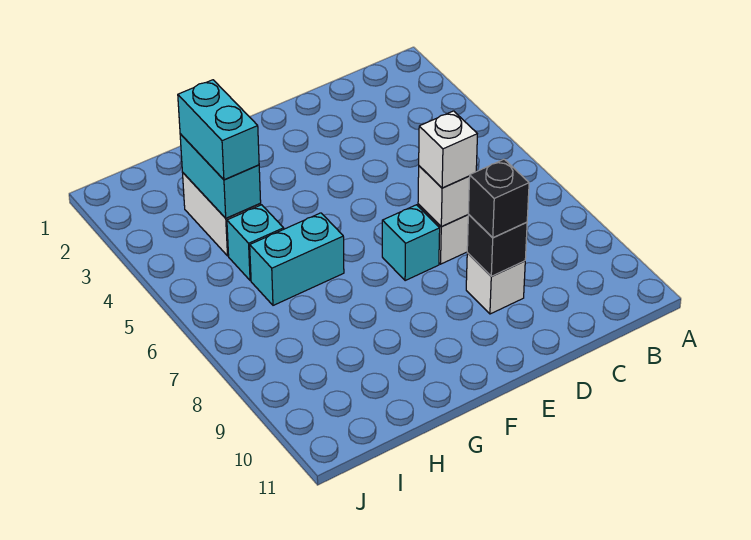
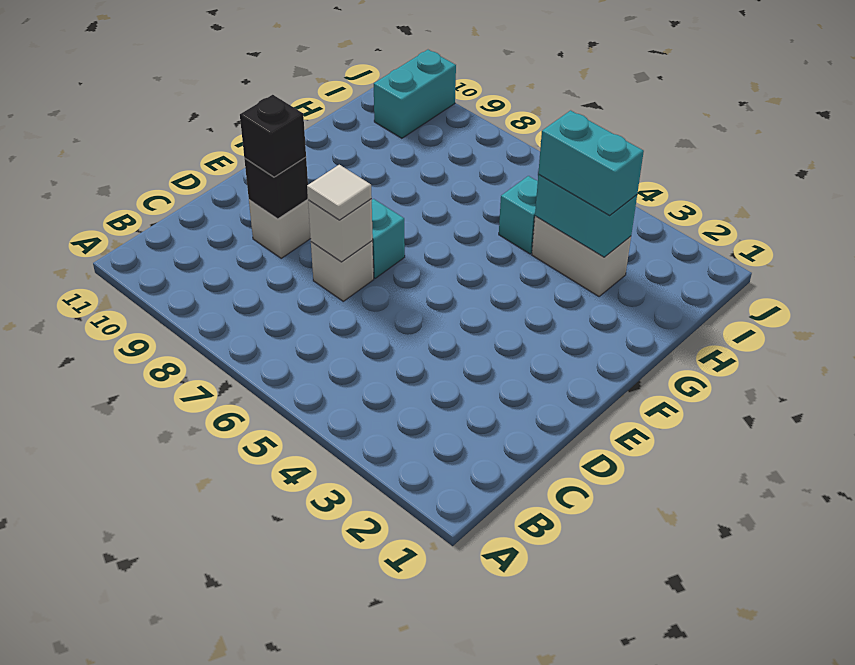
white brick D7 level 3 -> white tile D7 level 3
cyan brick G6:H6 level 1 -> cyan brick I10:J10 level 1

